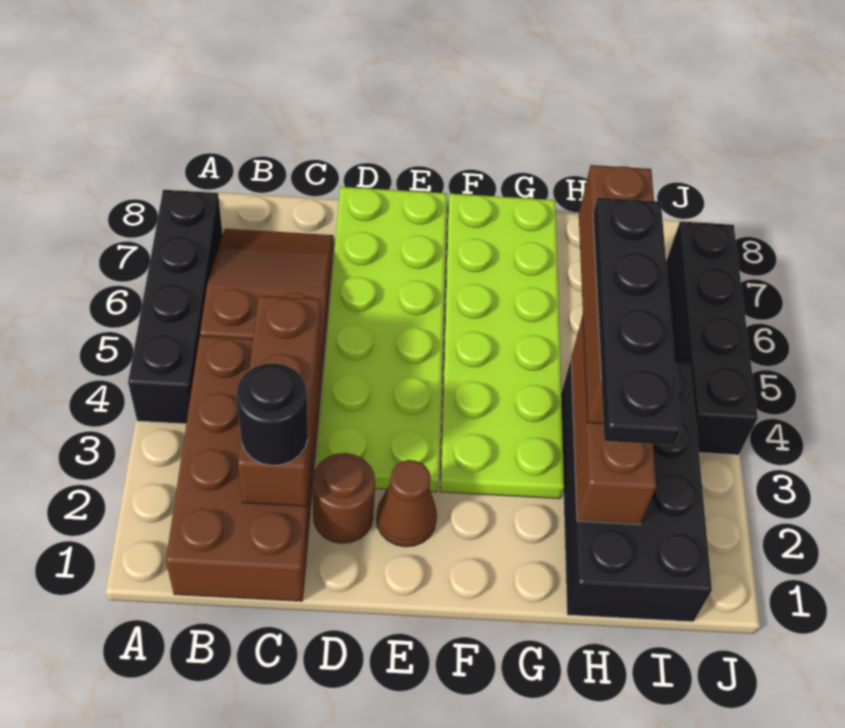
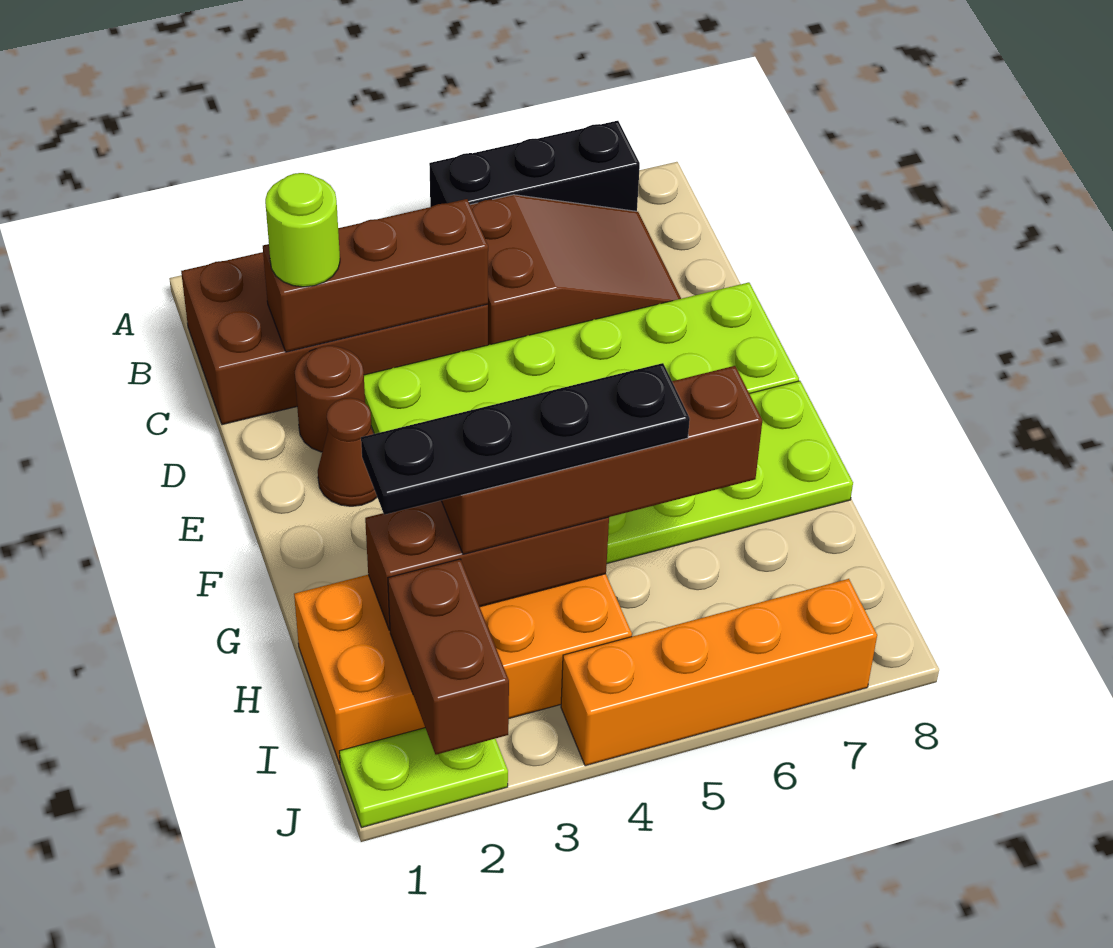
black brick A4:A7 level 1 -> black brick A5:A7 level 1
black round brick C2 level 3 -> lime round brick C2 level 3
black brick H1:I4 level 1 -> orange brick H1:I4 level 1
none -> brown brick I2:J2 level 2
none -> lime plate J1:J2 level 1
black brick J4:J7 level 1 -> orange brick J4:J7 level 1

